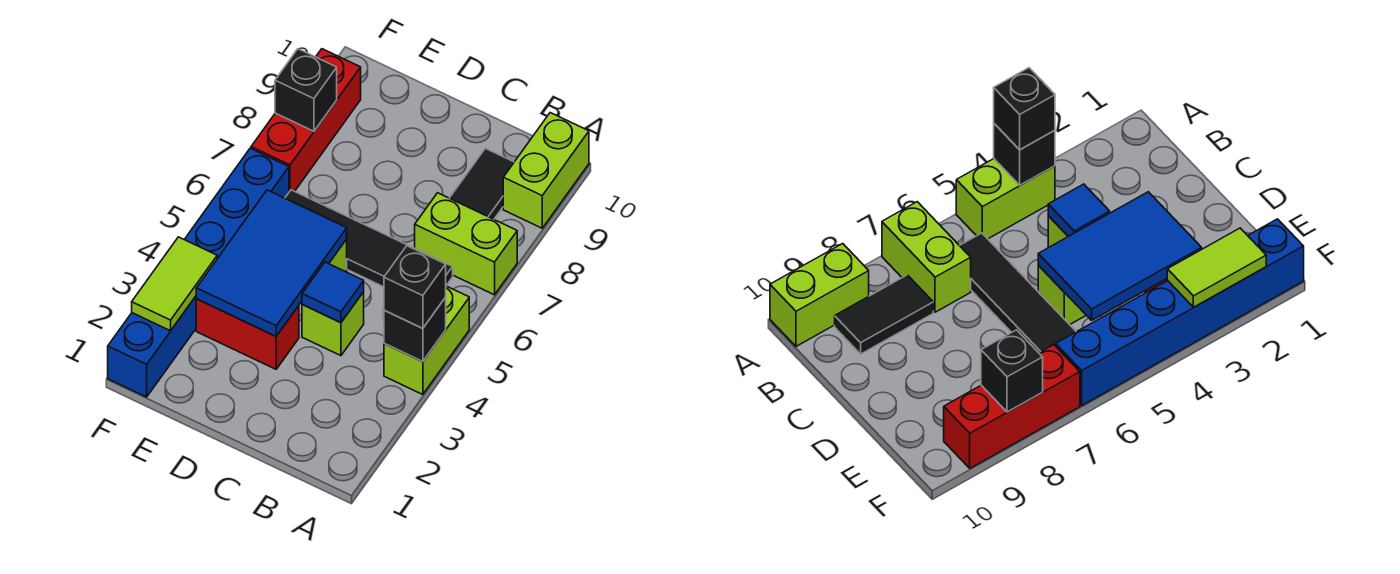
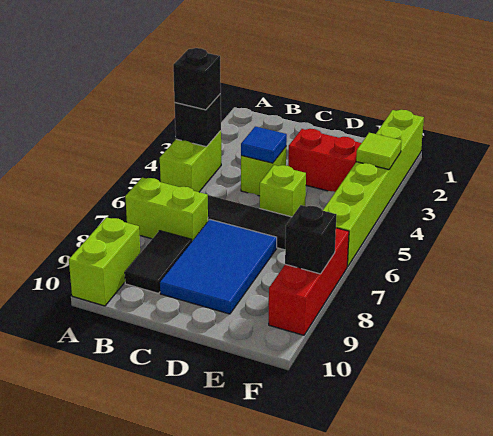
blue tile D3:E5 level 2 -> blue tile C7:D9 level 1
blue brick F1:F6 level 1 -> lime brick F1:F6 level 1
lime tile F2:F3 level 2 -> lime tile F3 level 2

